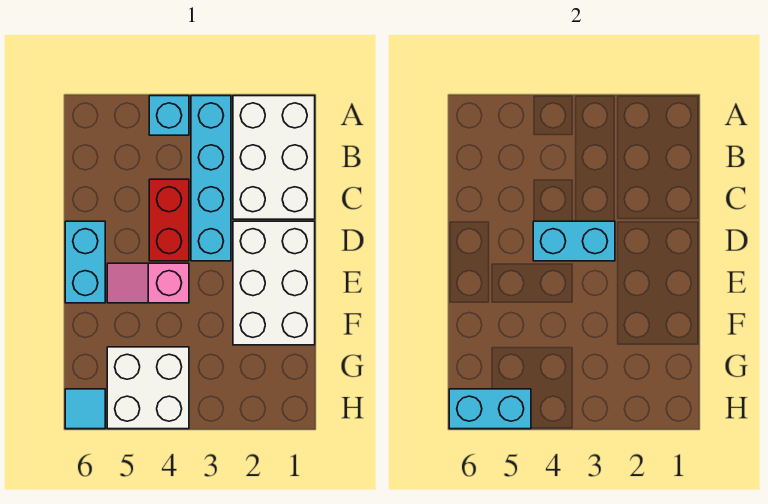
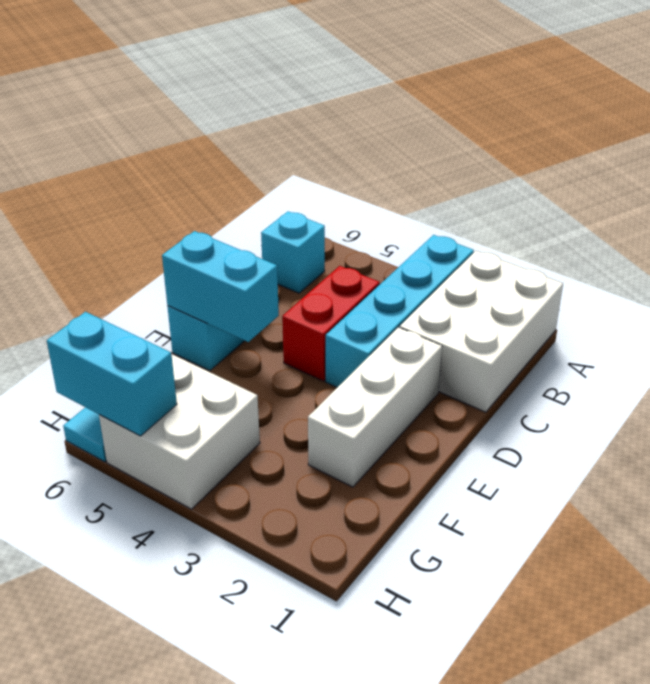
cyan brick A4 level 1 -> cyan brick B6 level 1
white brick D1:F2 level 1 -> white brick D2:F2 level 1
cyan brick D3:D4 level 2 -> cyan brick E5:E6 level 2
pink slope E4:E5 level 1 top 4 -> none

